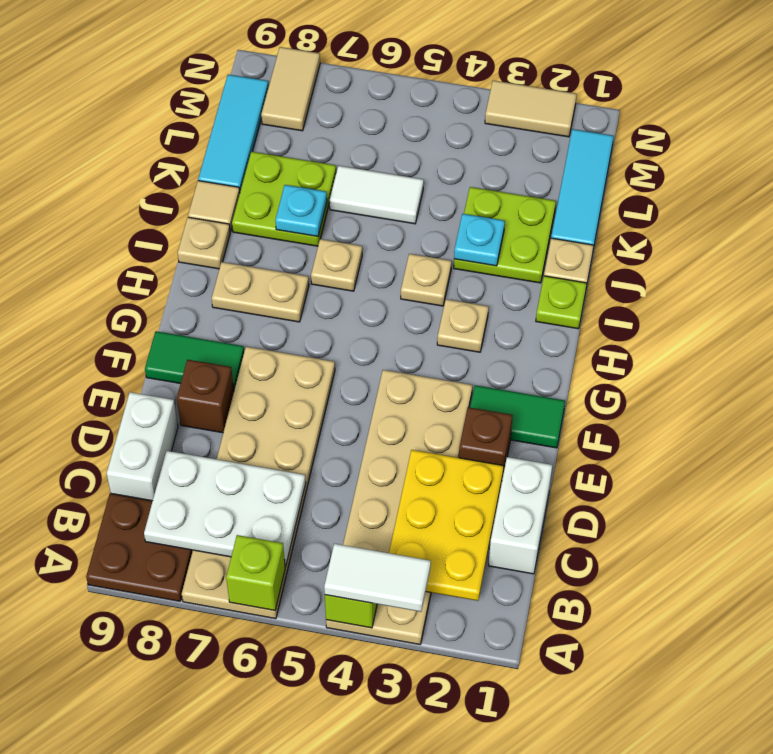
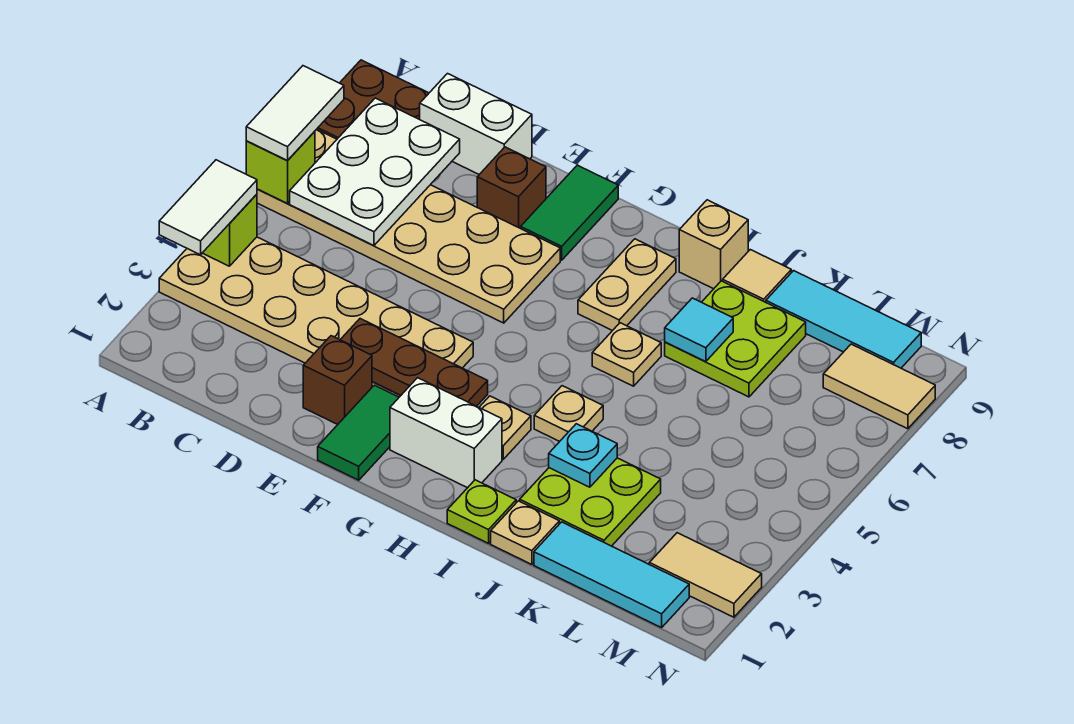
yellow plate B2:D3 level 2 -> none
white brick C1:D1 level 1 -> white brick G2:H2 level 1
none -> brown plate E3:G3 level 2
tan plate I9 level 1 -> tan brick I9 level 1
cyan plate J7 level 2 -> cyan tile J7 level 2
white tile K5:K6 level 1 -> white tile A6:A7 level 3
tan tile N2:N3 level 1 -> tan tile M2:N2 level 1

